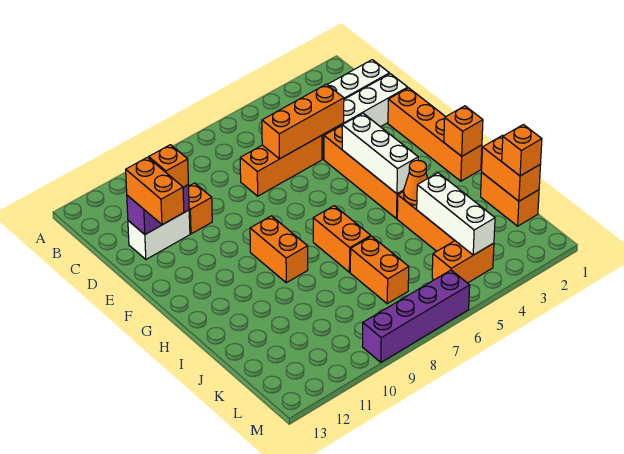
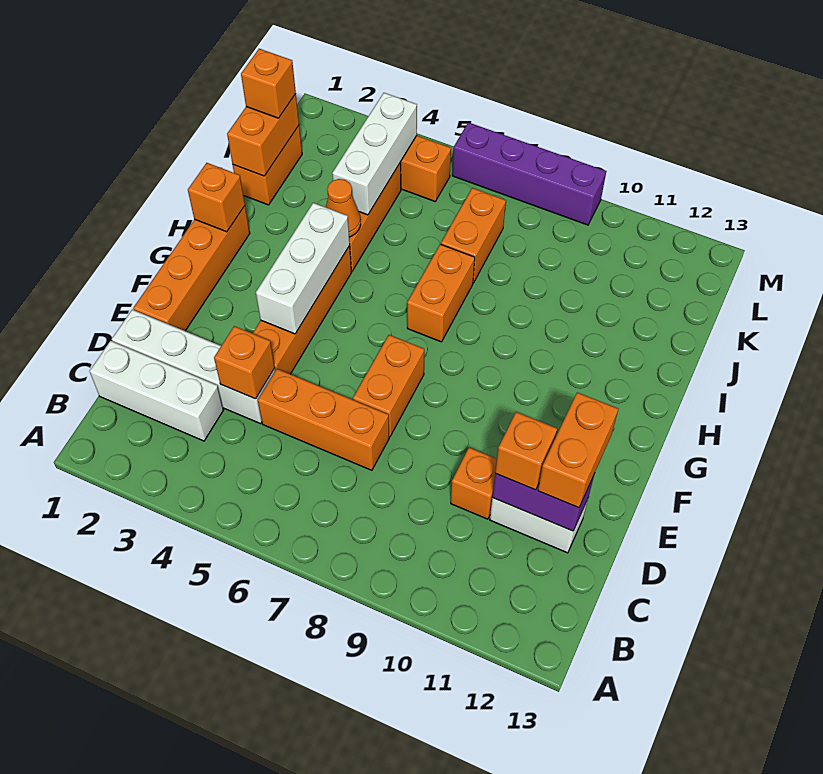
orange brick D4:D6 level 2 -> orange brick D4 level 2
orange brick G9:H9 level 1 -> orange brick E7:F7 level 1

